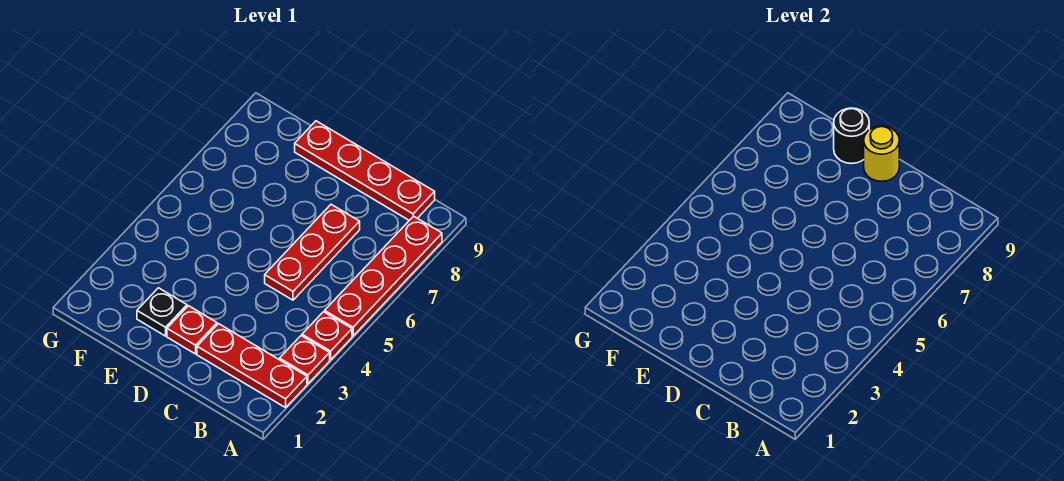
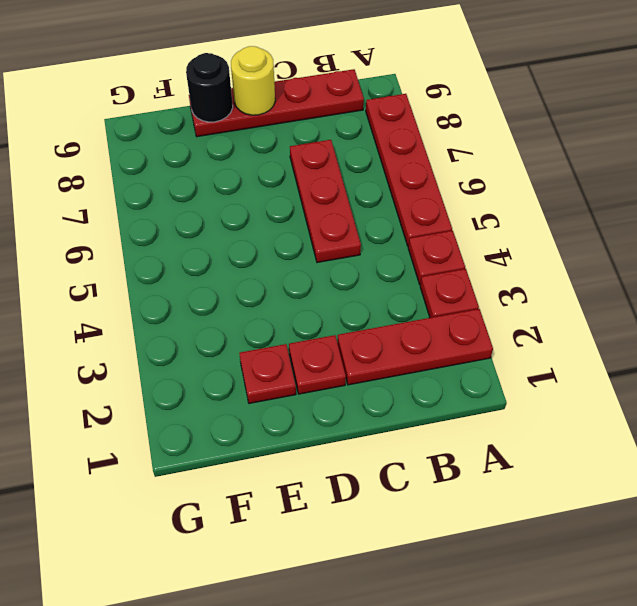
black plate E2 level 1 -> red plate E2 level 1

